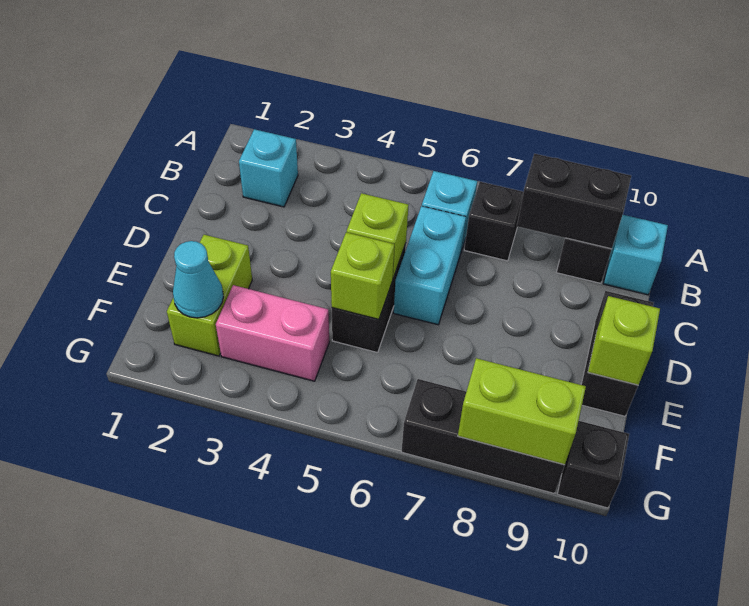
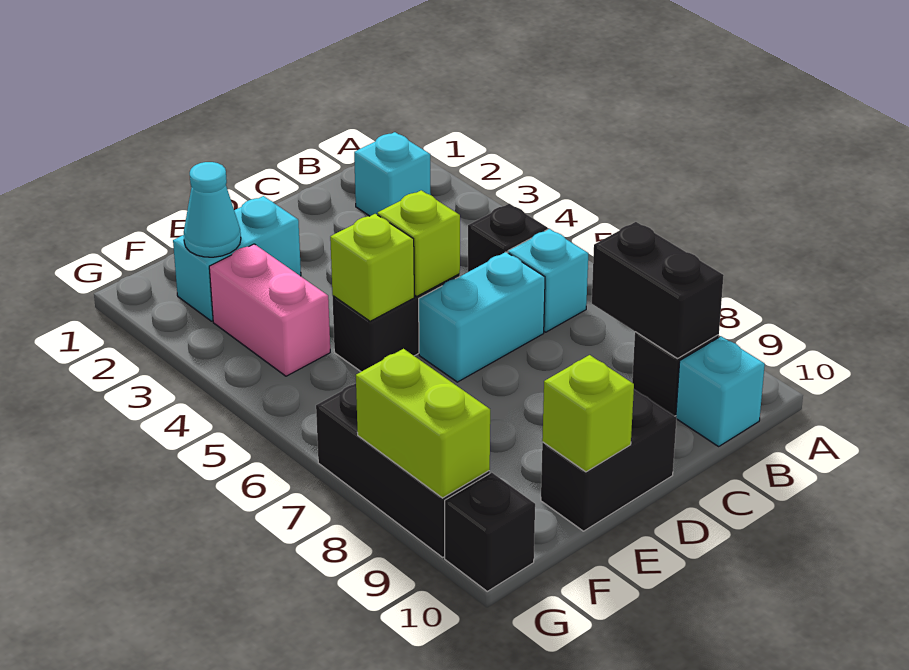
black brick B7 level 1 -> black brick B5 level 1
lime brick E2:F2 level 1 -> cyan brick E2:F2 level 1

